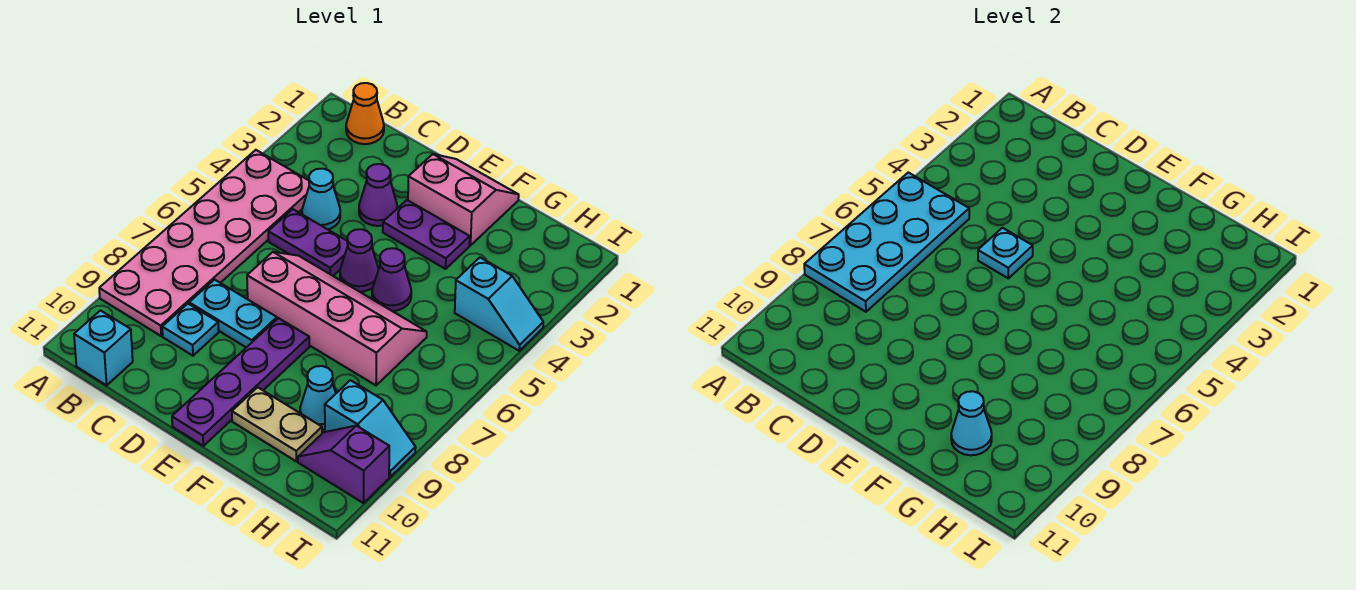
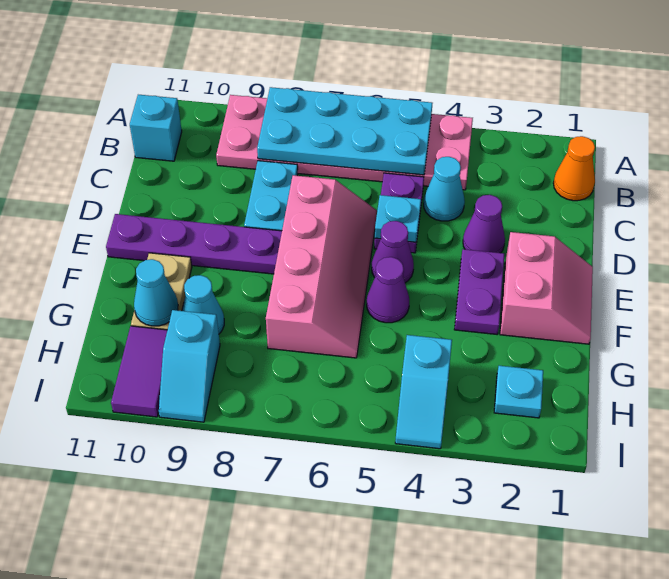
cyan plate C9 level 1 -> cyan plate H2 level 1
purple slope H10:I10 level 1 top I -> purple tile H10:I10 level 1

